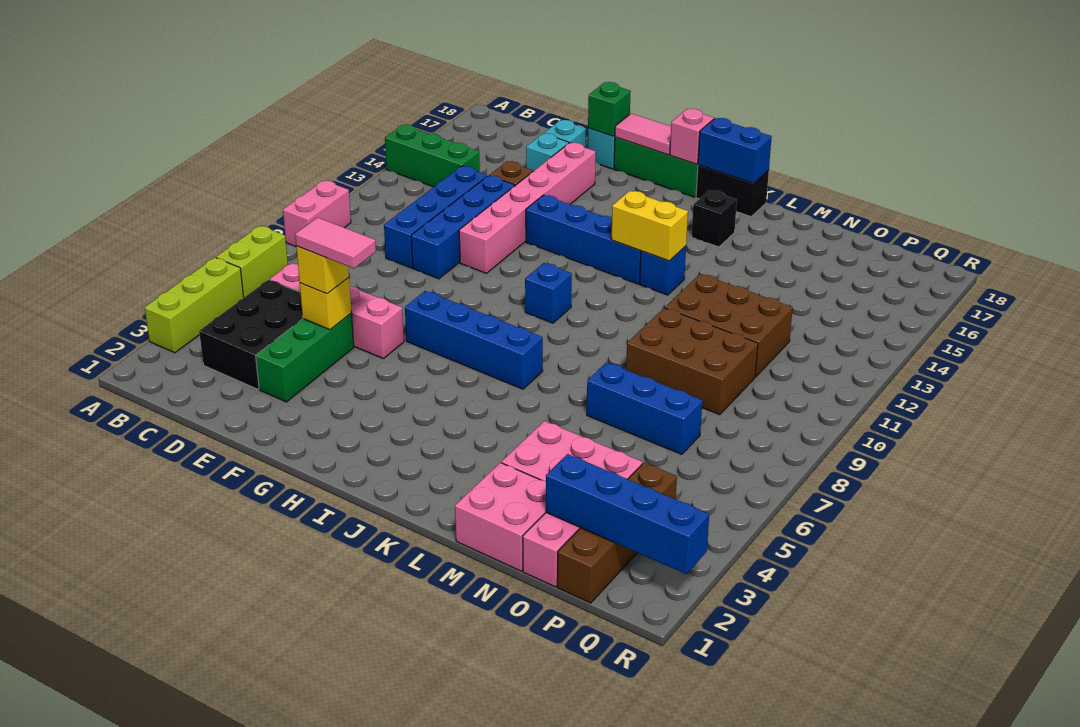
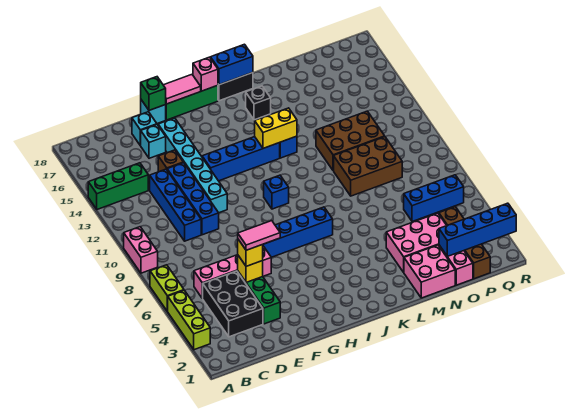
pink brick F11:F16 level 1 -> cyan brick F11:F16 level 1
blue brick M7:O7 level 1 -> blue brick O6:Q6 level 1

